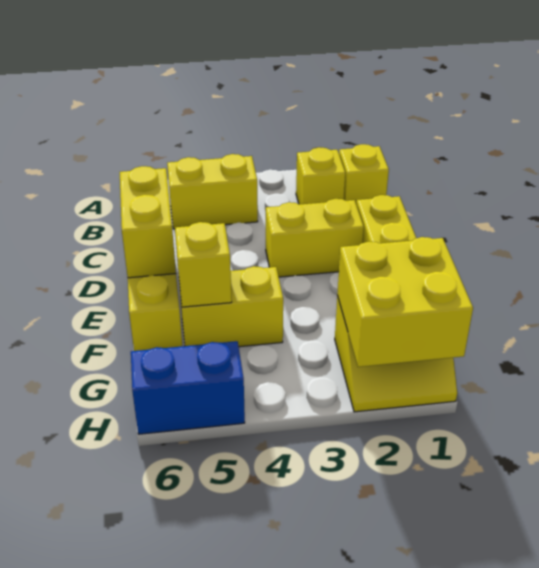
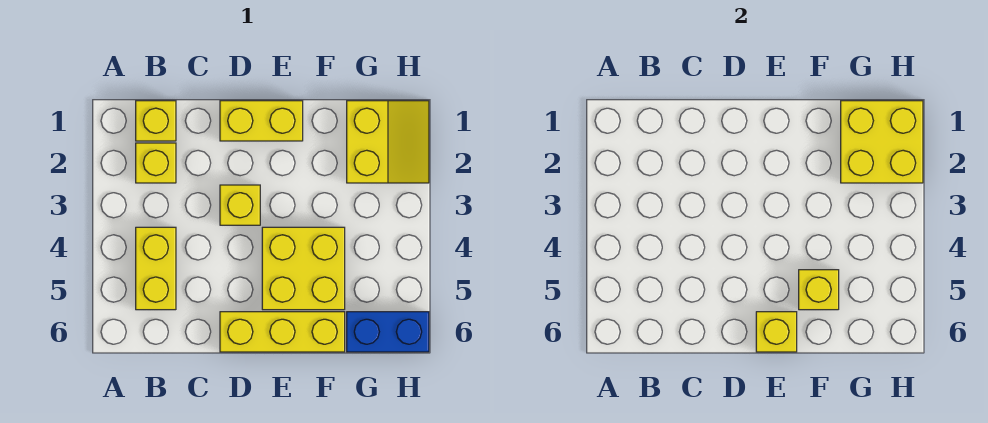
yellow brick D2:D3 level 1 -> yellow brick D3 level 1
yellow brick D6:E6 level 2 -> yellow brick E6 level 2
yellow brick F4:F5 level 1 -> yellow brick E4:F5 level 1
blue brick H5:H6 level 1 -> blue brick G6:H6 level 1

